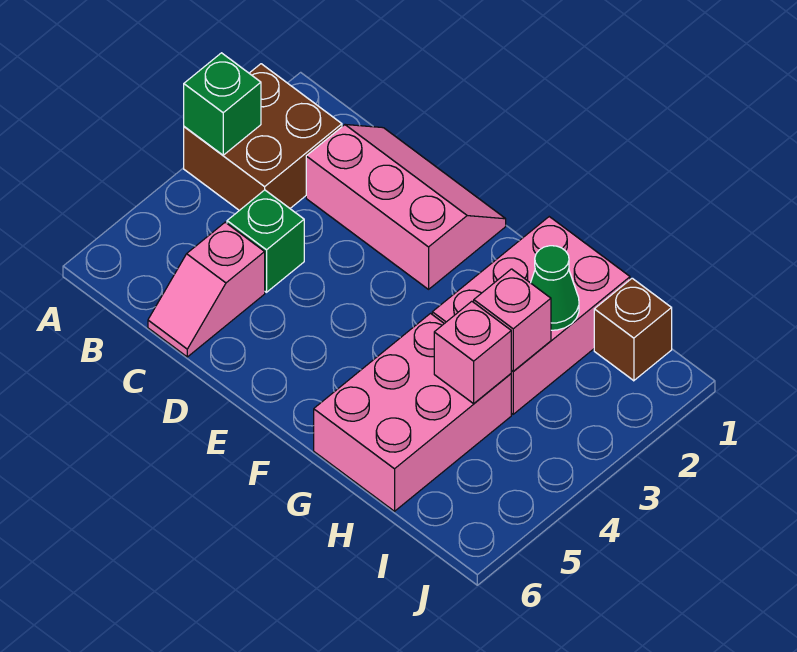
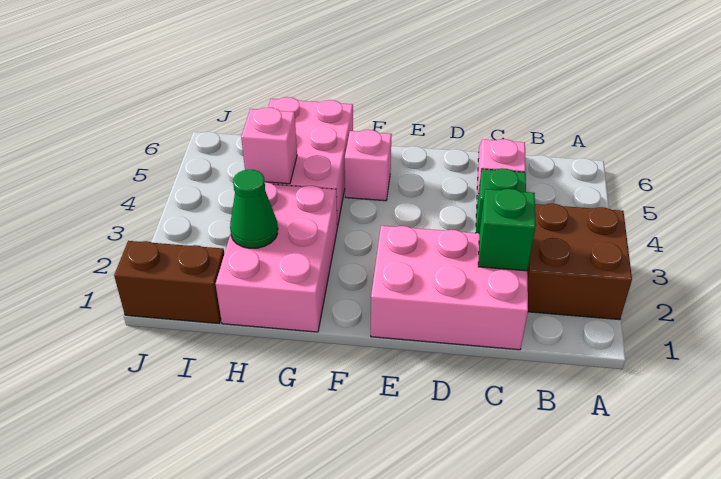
green brick A3 level 2 -> green brick C2 level 2
pink slope C1:E2 level 1 top 2 -> pink brick C1:E2 level 1
pink brick H3 level 2 -> pink brick F5 level 1
brown brick I1 level 1 -> brown brick I1:J1 level 1

